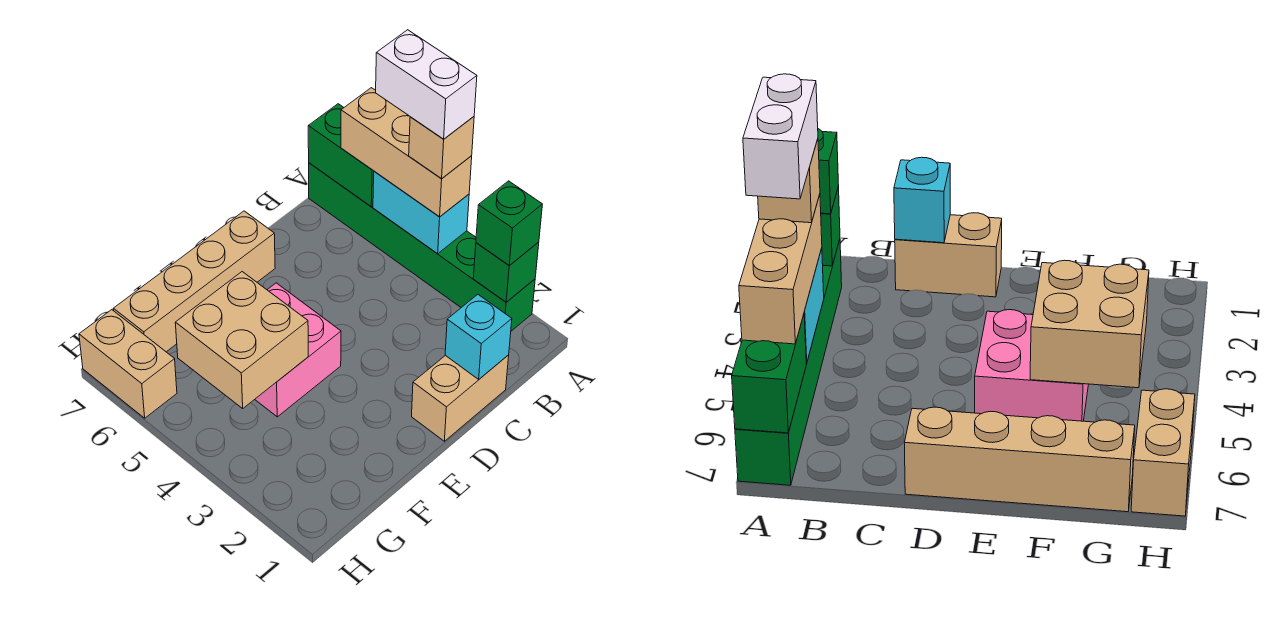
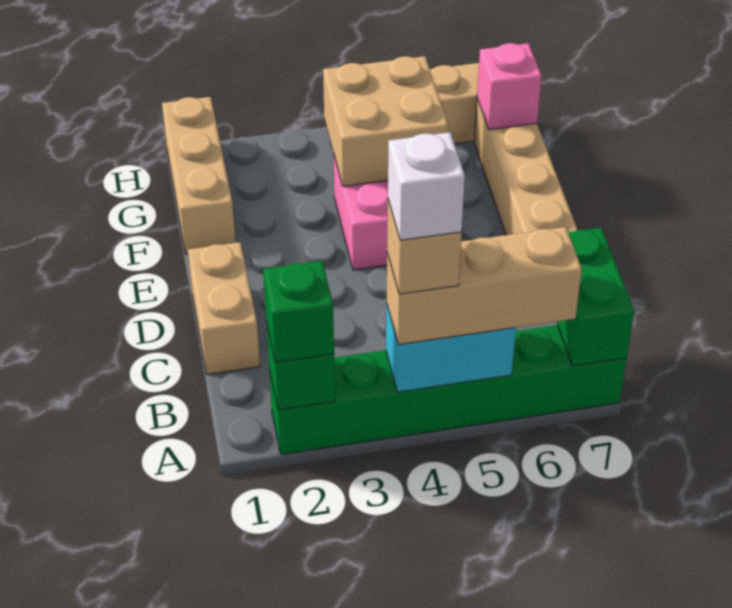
white brick A4:A5 level 5 -> white brick A4 level 5
green brick A6:A7 level 2 -> green brick A7:B7 level 2
cyan brick C1 level 2 -> none
none -> tan brick F1:H1 level 1
none -> pink brick G7 level 2

